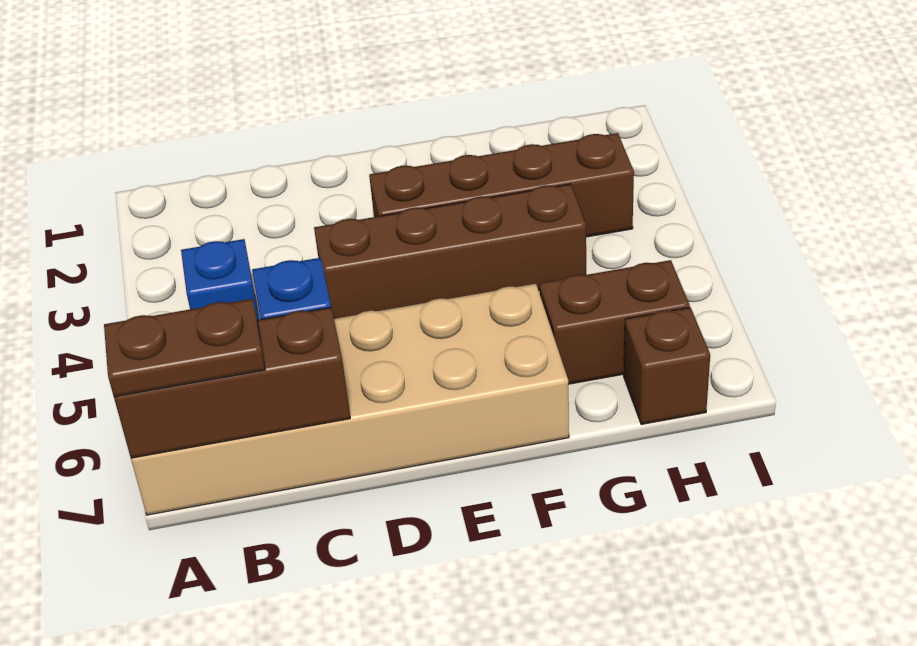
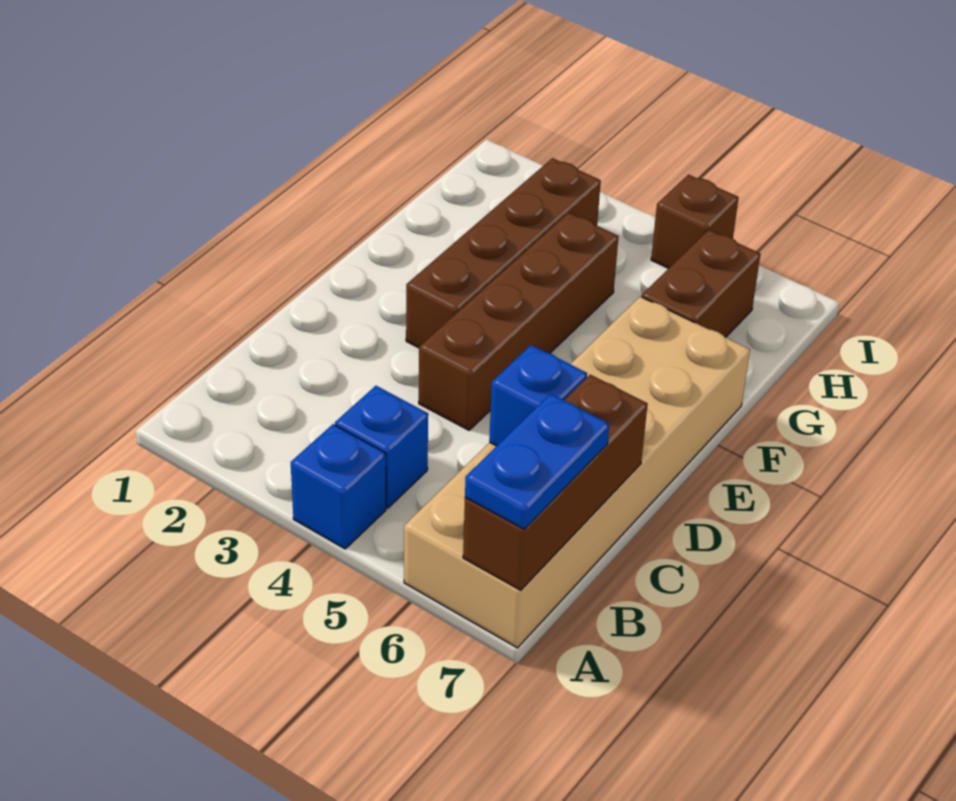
none -> blue brick A4 level 1
brown plate A7:B7 level 3 -> blue plate A7:B7 level 3
brown brick H7 level 1 -> brown brick I5 level 1

